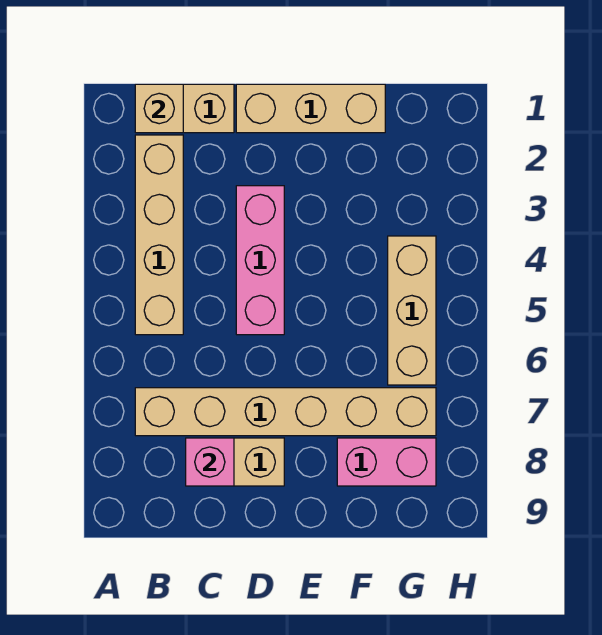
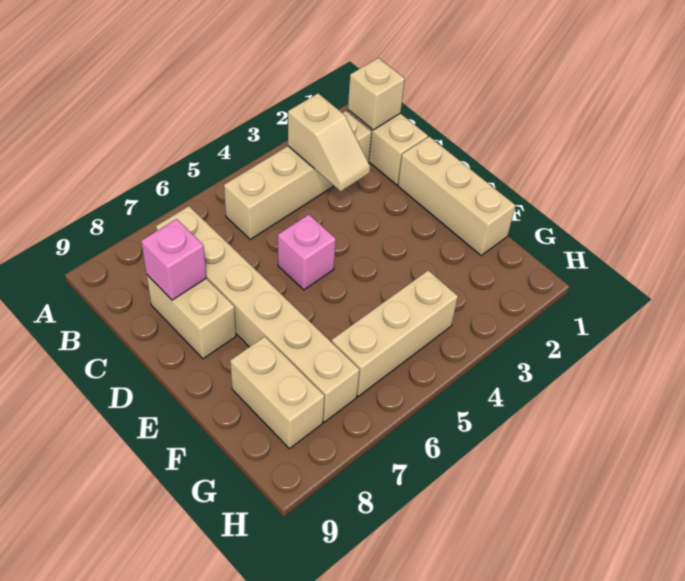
none -> tan slope B3:C3 level 2 top B
pink brick D3:D5 level 1 -> pink brick D5 level 1
pink brick F8:G8 level 1 -> tan brick F8:G8 level 1

